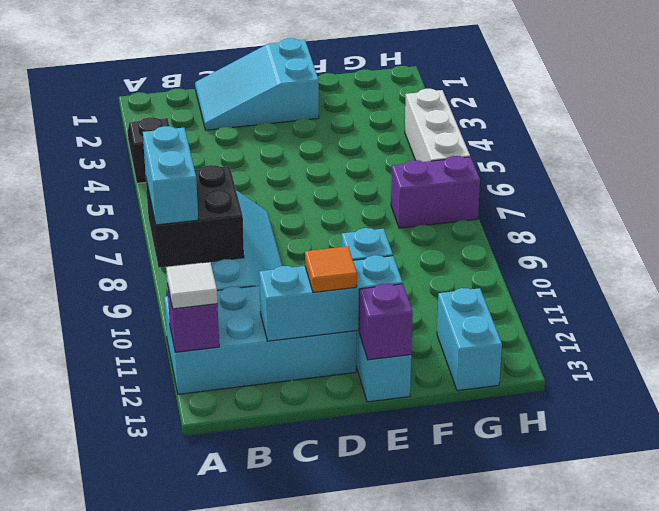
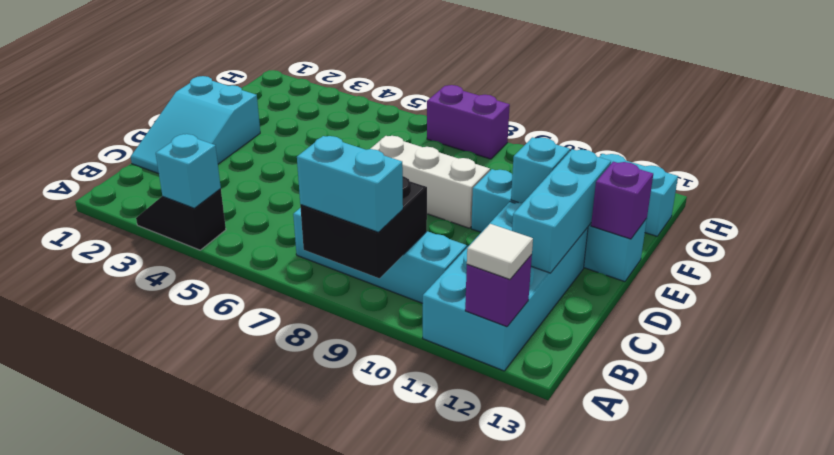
none -> cyan brick A4 level 2
orange tile D12 level 3 -> none
purple brick G7:H7 level 1 -> purple brick H7:H8 level 1
white brick H4:H6 level 1 -> white brick E7:E9 level 1

